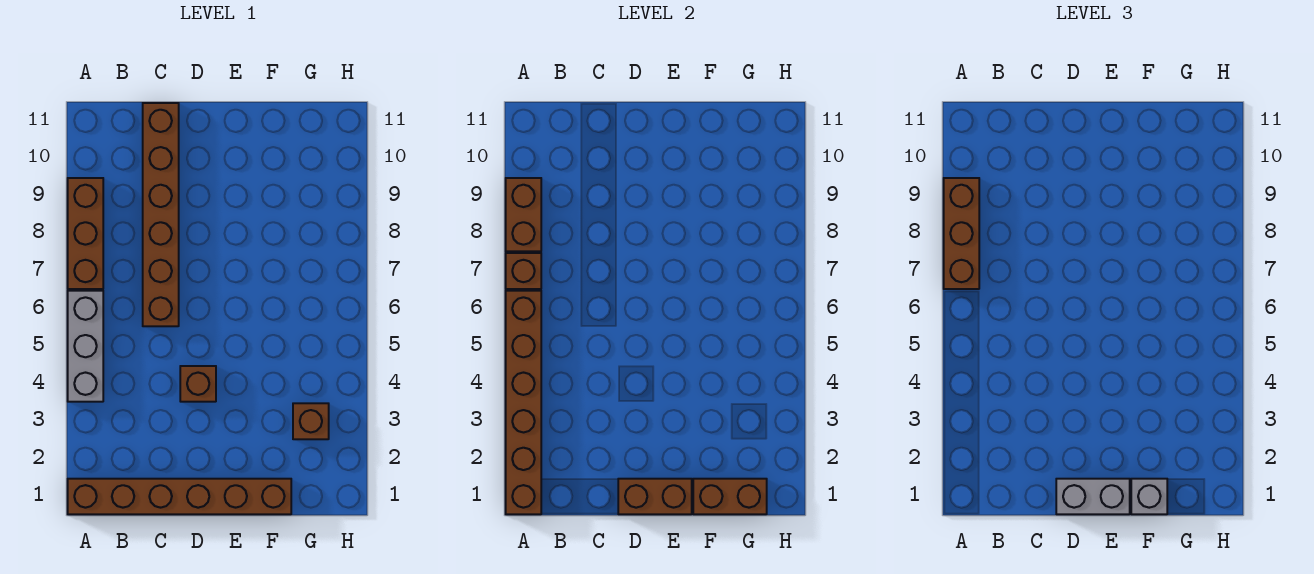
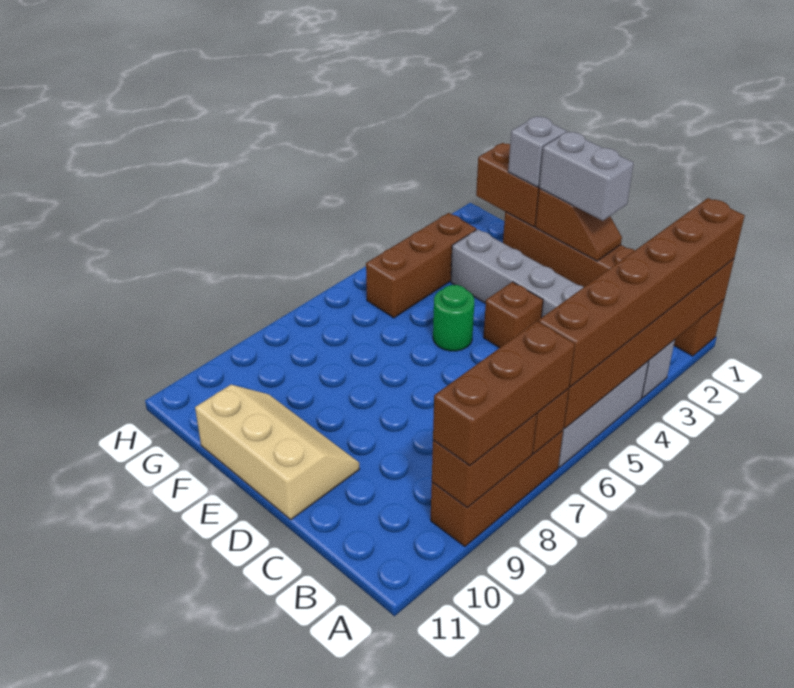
none -> grey brick A3:F3 level 1
brown brick C6:C11 level 1 -> brown brick A1:A6 level 3
brown brick D1:E1 level 2 -> brown slope D1:E1 level 2 top E
none -> tan slope D10:F11 level 1 top 11
none -> green round brick E5 level 1
brown brick G3 level 1 -> brown brick G3:G5 level 1

